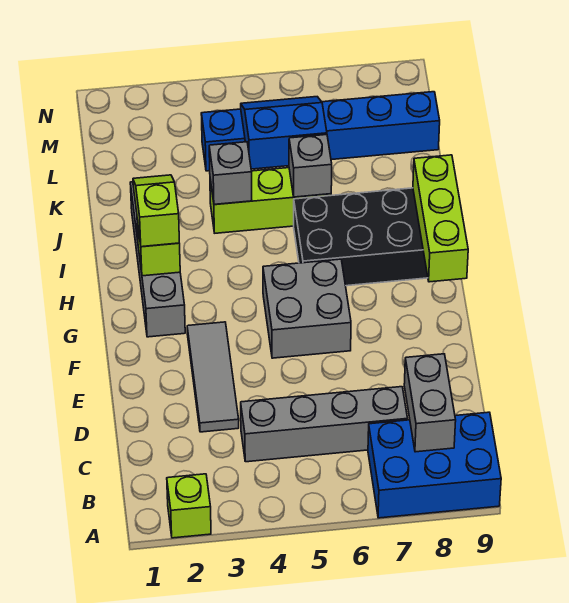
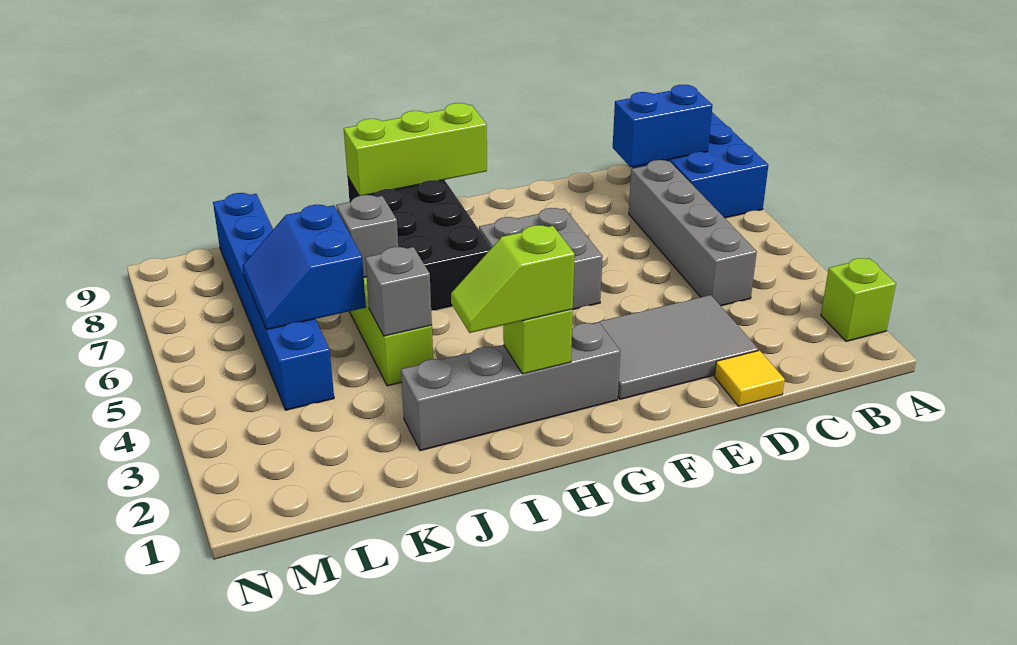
grey brick B8:C8 level 2 -> blue brick B8:C8 level 2
none -> yellow tile D1 level 1
grey tile D3:F3 level 1 -> grey tile D2:F3 level 1

